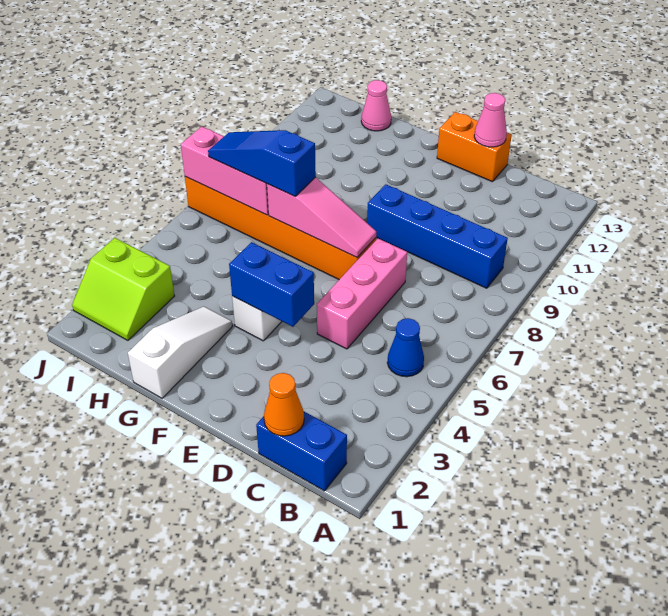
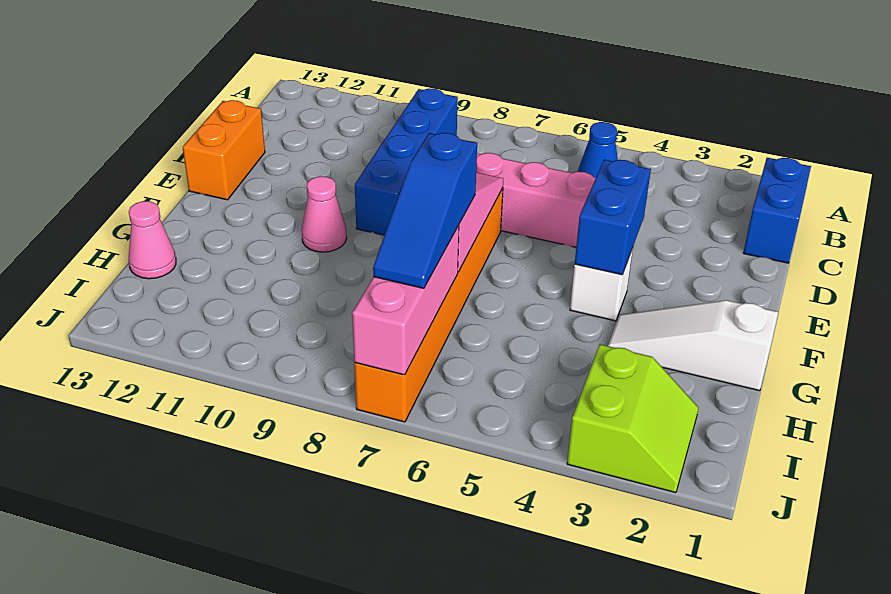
orange cone C1 level 2 -> none
pink cone D13 level 2 -> pink cone F10 level 1

